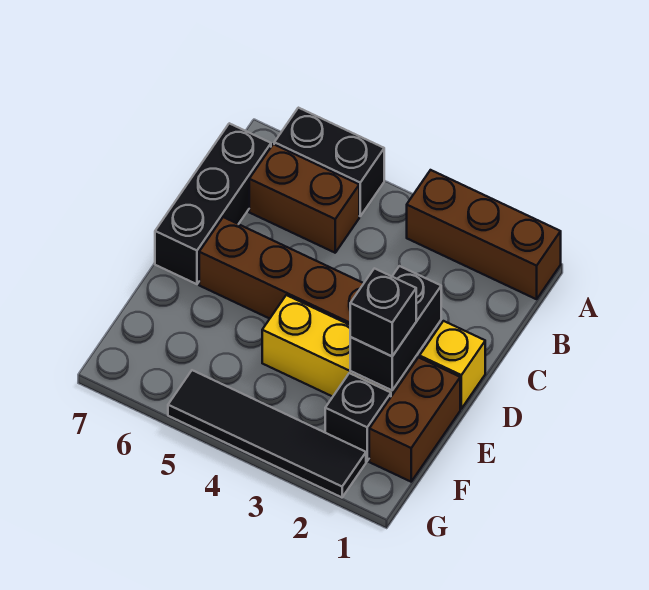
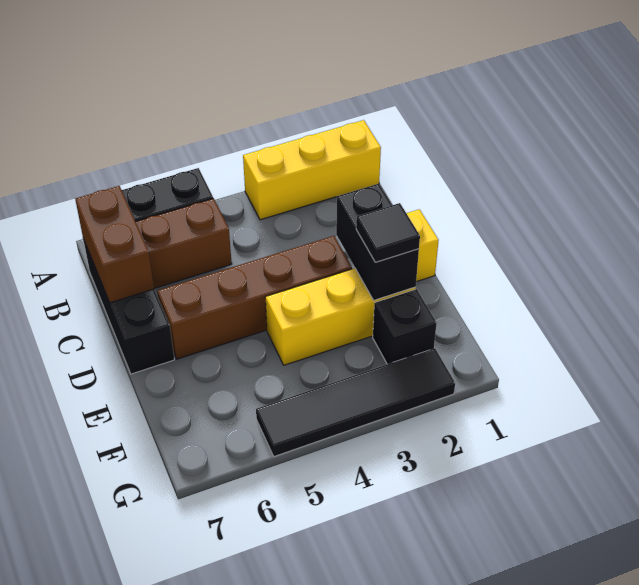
brown brick A1:A3 level 1 -> yellow brick A1:A3 level 1
brown brick E1:F1 level 1 -> brown brick B7:C7 level 2
black brick E2 level 3 -> black tile E2 level 3

